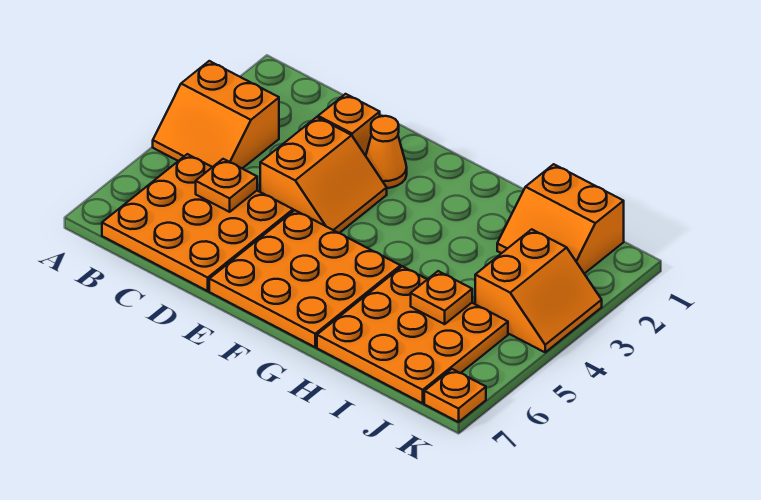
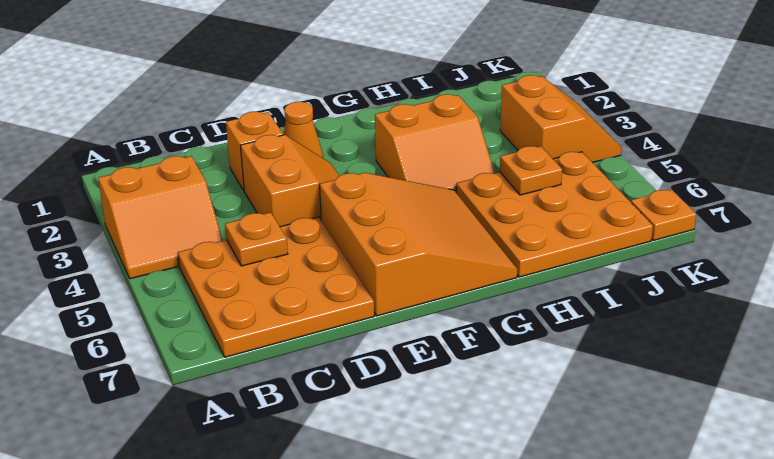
orange plate E5:G7 level 1 -> orange slope E5:G7 level 1 top E
orange slope I1:J2 level 1 top 1 -> orange slope G3:H4 level 1 top 3

